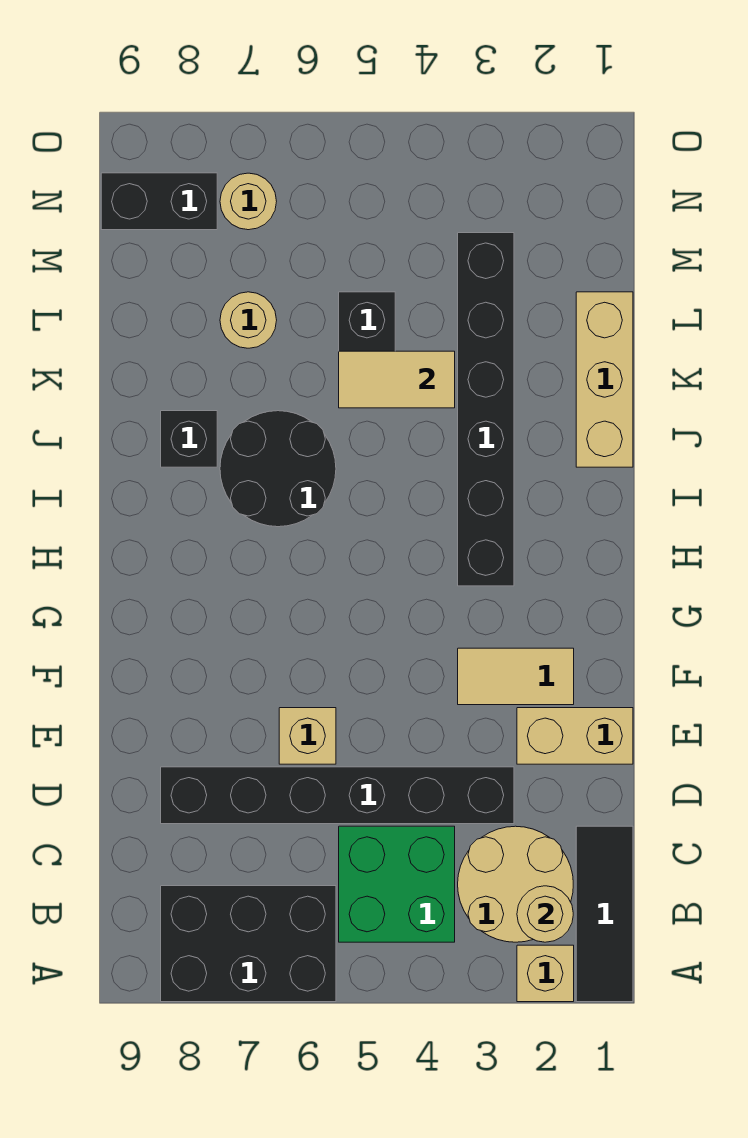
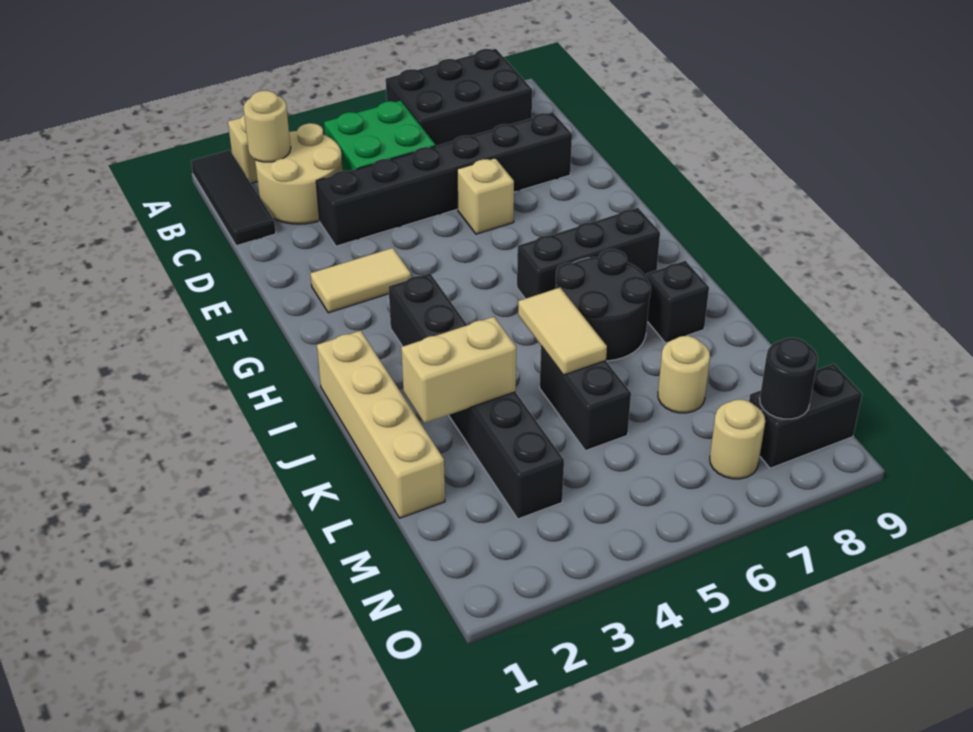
tan brick E1:E2 level 1 -> tan brick K2:K3 level 2
none -> black brick H6:H8 level 1
tan brick J1:L1 level 1 -> tan brick I1:L1 level 1
tan tile K4:K5 level 2 -> tan tile J5:K5 level 2
none -> black round brick N8 level 2

